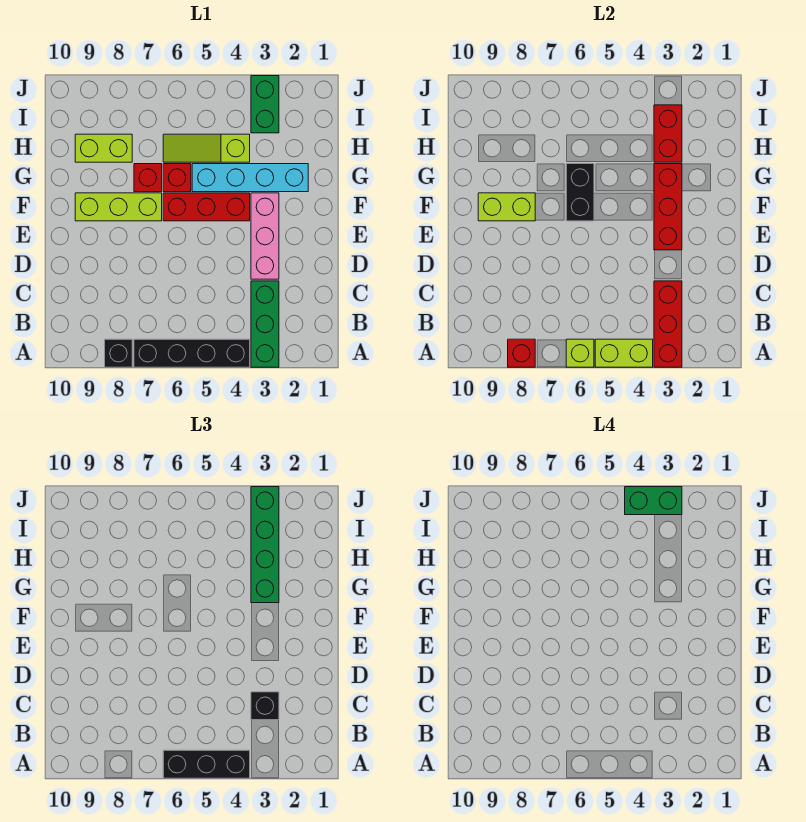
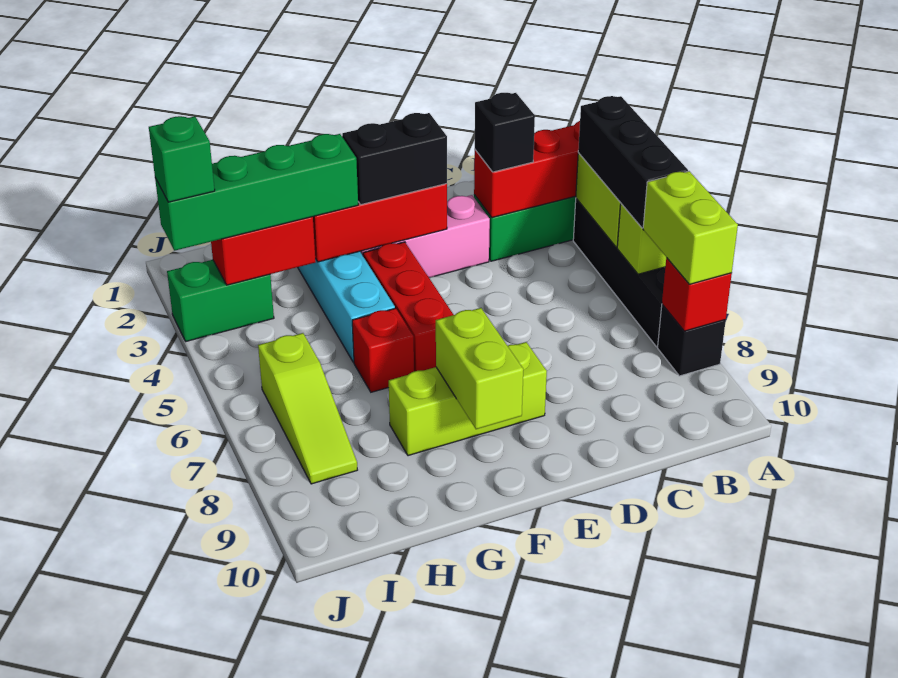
black brick F6:G6 level 2 -> black brick E3:F3 level 3
lime brick F7:F9 level 1 -> lime brick E8:G8 level 1
red brick G7 level 1 -> none
lime slope H4:H6 level 1 top 4 -> lime slope I6:I8 level 1 top 6
lime brick H8:H9 level 1 -> lime brick A7:A8 level 3
green brick J3:J4 level 4 -> green brick J3 level 4

